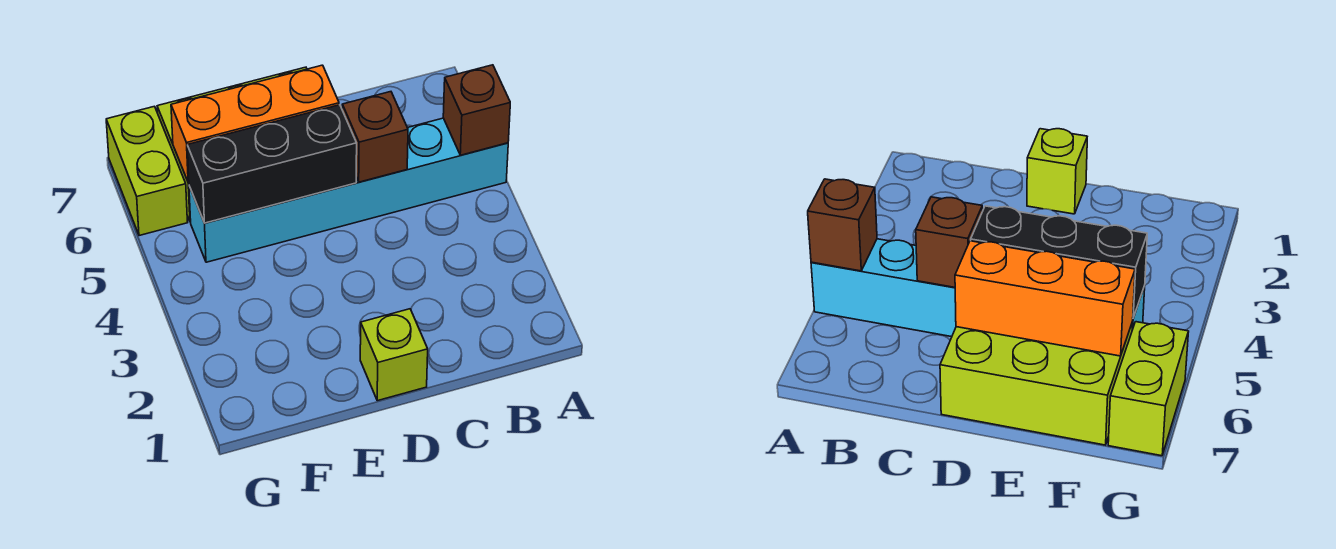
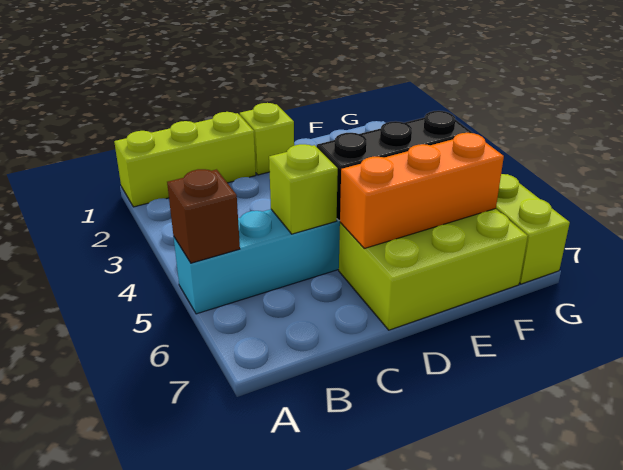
none -> lime brick A1:C1 level 1
brown brick C5 level 2 -> lime brick C5 level 2

